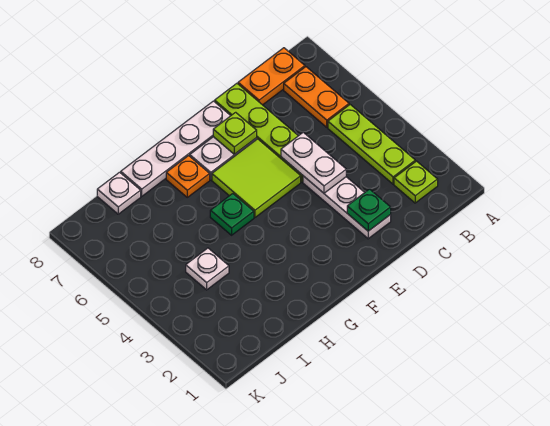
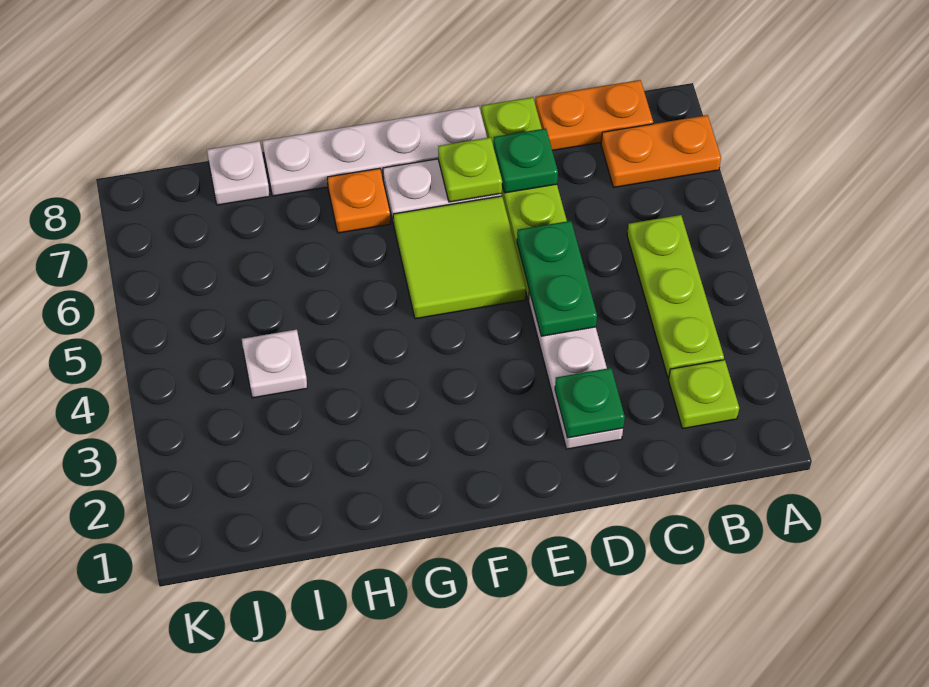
orange plate B6:B7 level 1 -> orange plate A7:B7 level 1
white plate D4:D5 level 2 -> green plate D4:D5 level 2
green plate G5 level 1 -> green plate D7 level 2

